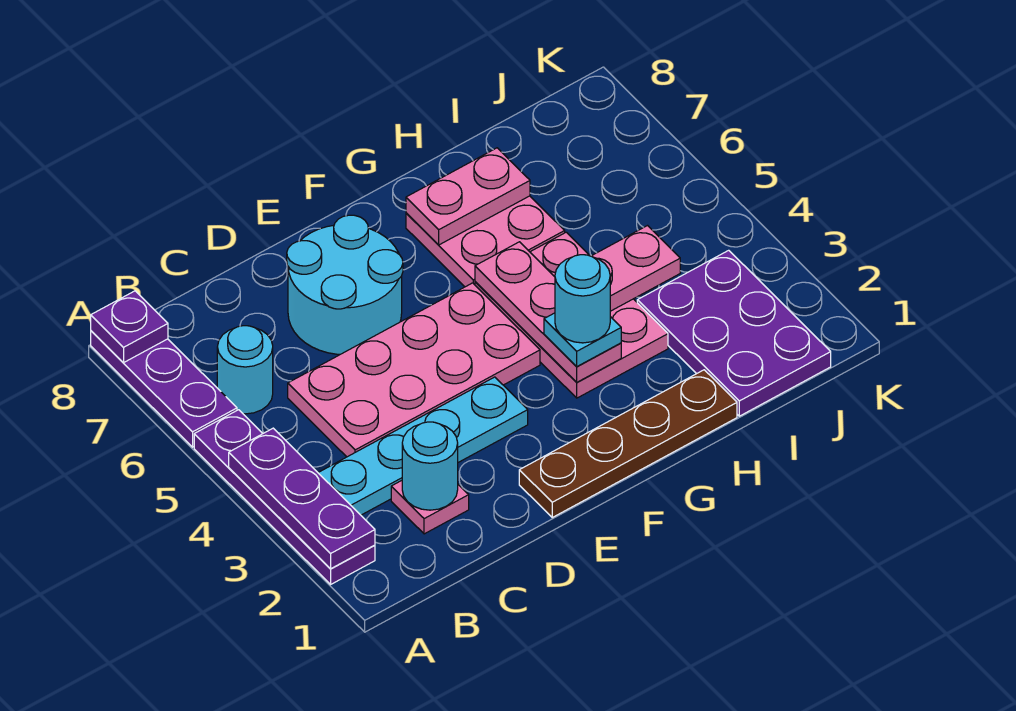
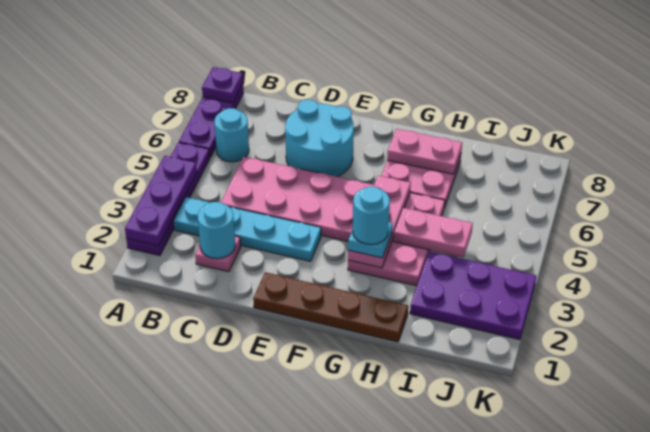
purple plate I1:J3 level 1 -> purple plate I2:K3 level 1

